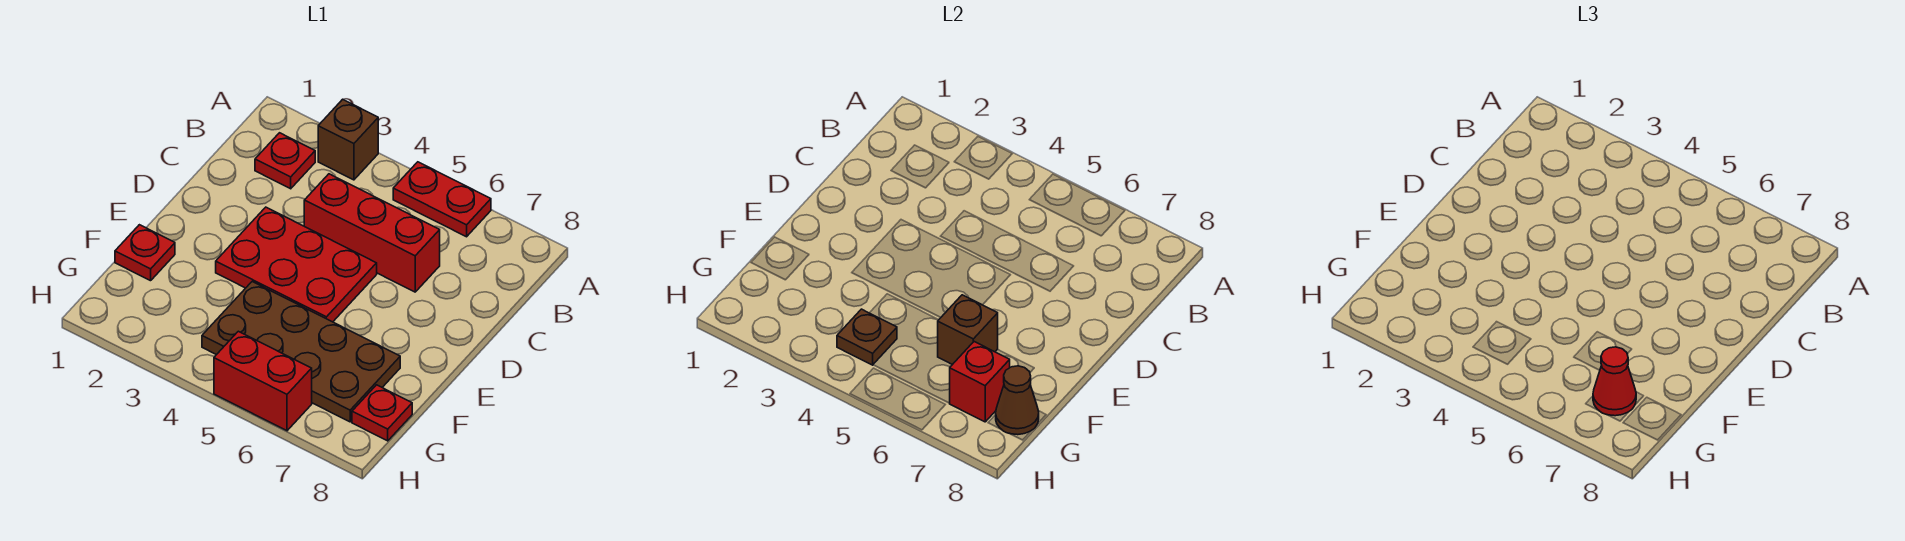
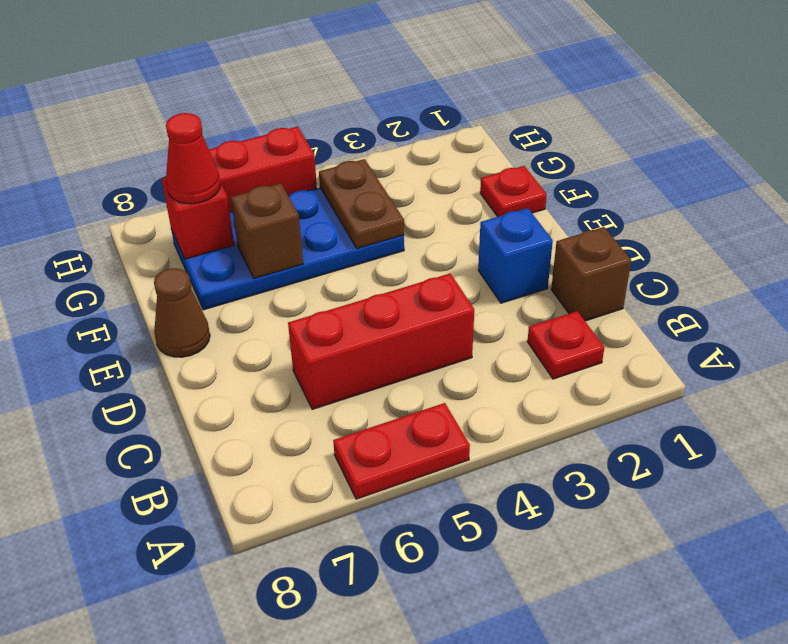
brown brick A3 level 1 -> brown brick C1 level 1
none -> blue brick D2 level 1
red plate D3:E5 level 1 -> none
brown plate F4:G7 level 1 -> blue plate F4:G7 level 1
brown plate G4 level 2 -> brown plate F4:G4 level 2
red plate G8 level 1 -> none
brown cone G8 level 2 -> brown cone E8 level 1

